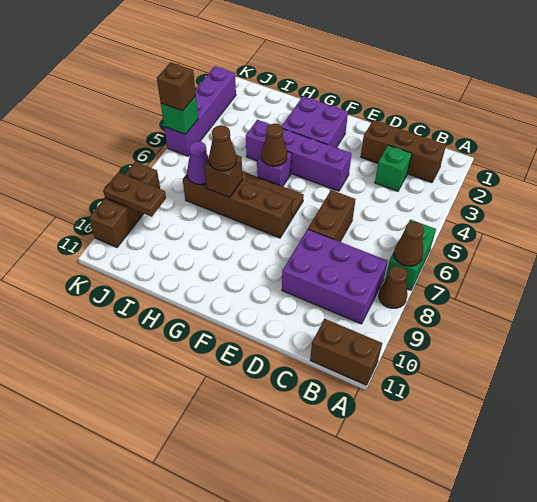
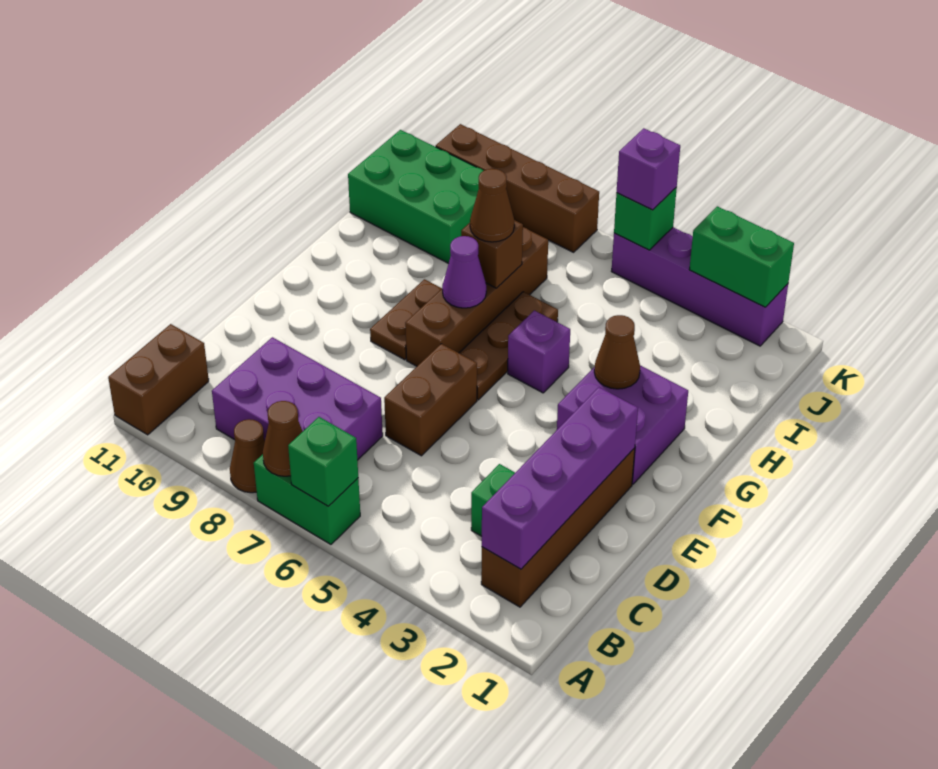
none -> green brick A6 level 2
brown brick B2:D2 level 1 -> brown brick B2:E2 level 1
purple brick B8:D9 level 1 -> purple brick B7:C9 level 1
brown brick D6:D7 level 1 -> brown brick D6:E6 level 1
purple brick E4:H4 level 1 -> purple brick B2:E2 level 2
brown cone G5 level 2 -> brown cone G3 level 2
purple cone I7 level 2 -> purple cone G7 level 2
none -> green brick I9:J11 level 1
brown plate J9:K9 level 2 -> brown plate F8:G8 level 1
none -> green brick K2:K3 level 2
brown brick K5 level 3 -> purple brick K5 level 3
brown brick K8:K10 level 1 -> brown brick K7:K10 level 1

